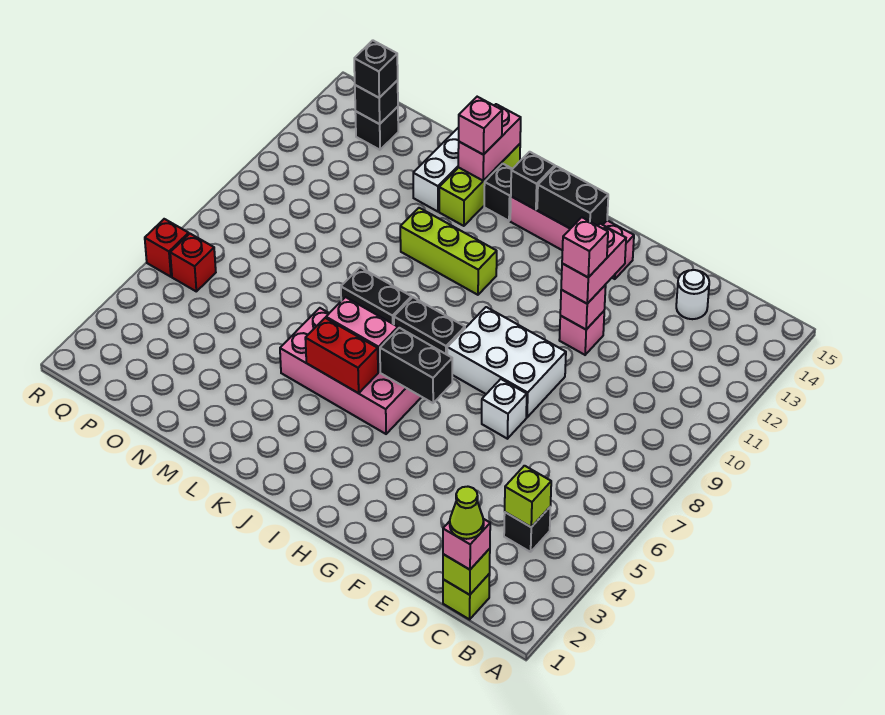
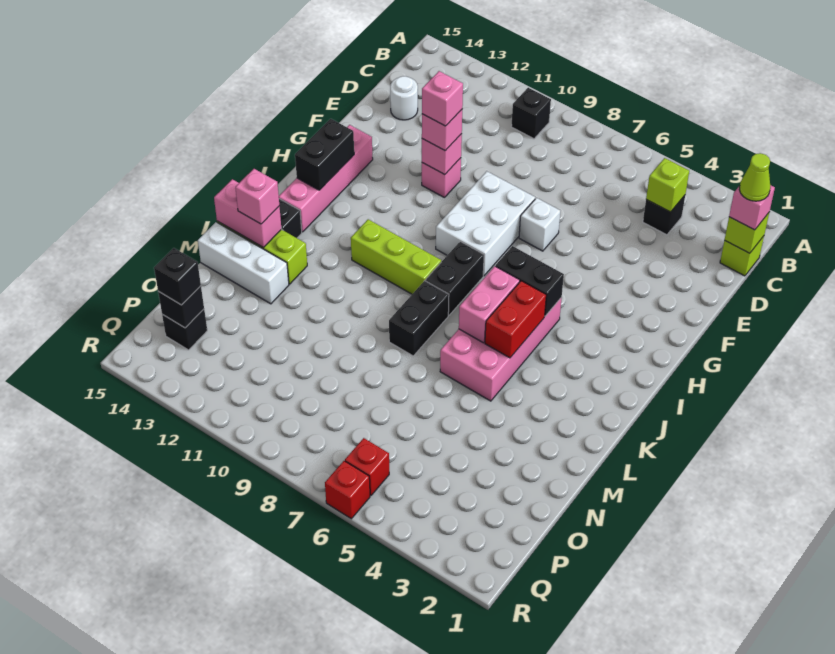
pink brick F11:F12 level 3 -> pink brick F11 level 3
black brick H6:I6 level 2 -> black brick I5:I6 level 2
lime brick J11:L11 level 1 -> lime brick J9:J11 level 1
black brick J14 level 2 -> black brick B10 level 1

